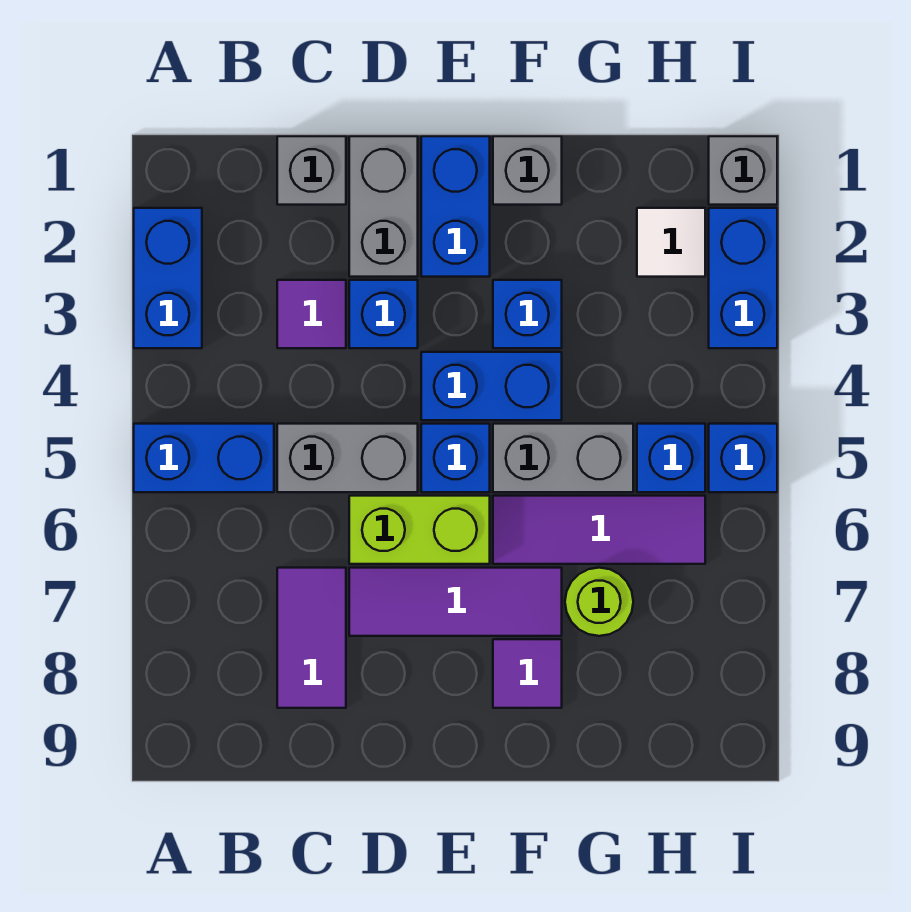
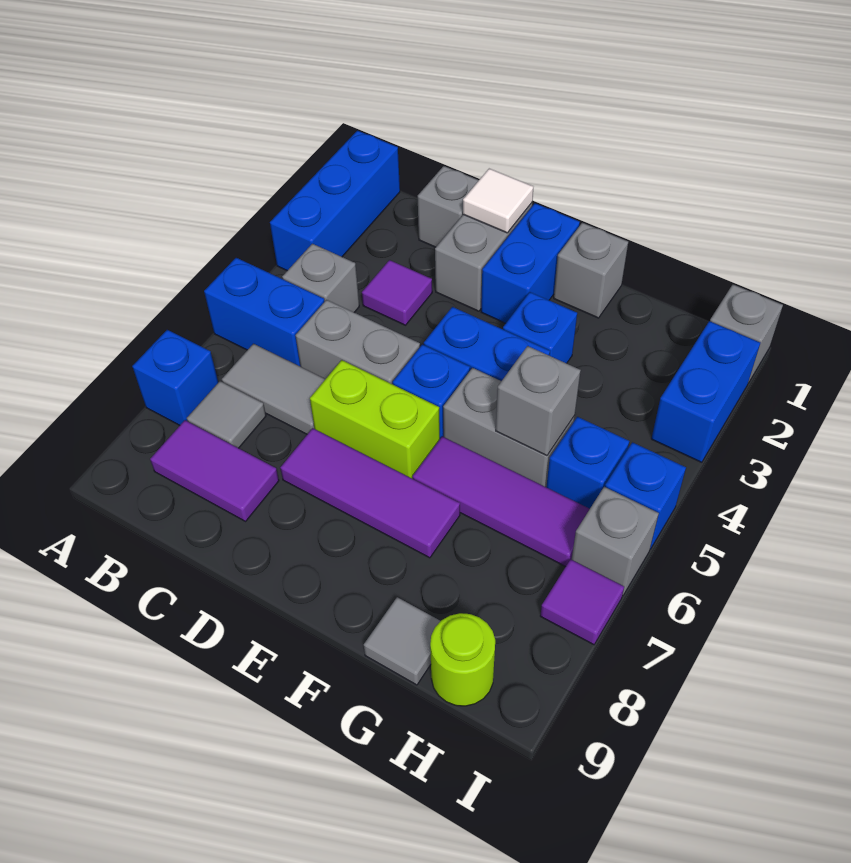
blue brick A2:A3 level 1 -> blue brick A1:A3 level 1
none -> grey brick B4 level 1
none -> grey tile B6:C6 level 1
none -> grey tile B7 level 1
purple tile C7:C8 level 1 -> purple tile B8:C8 level 1
blue brick D3 level 1 -> blue brick A7 level 1
purple tile F8 level 1 -> purple tile I7 level 1
none -> grey brick G5 level 2
lime round brick G7 level 1 -> lime round brick H9 level 1
none -> grey tile G9 level 1
white tile H2 level 1 -> white tile D1 level 2
none -> grey brick I6 level 1

